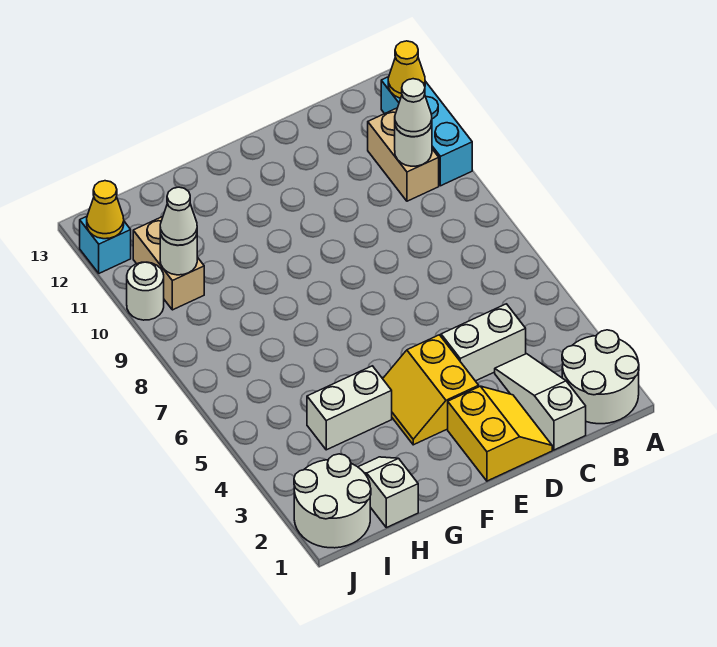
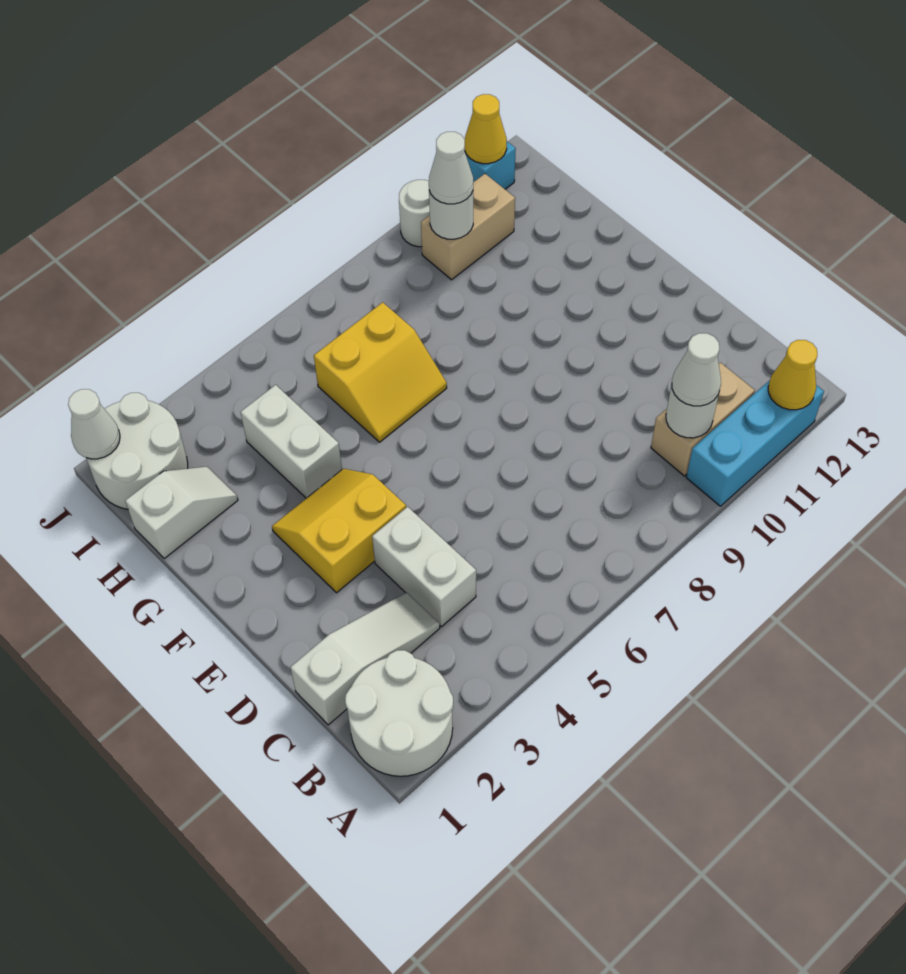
yellow slope D1:E2 level 1 top E -> yellow slope G6:H7 level 1 top H
none -> white cone J1 level 2

